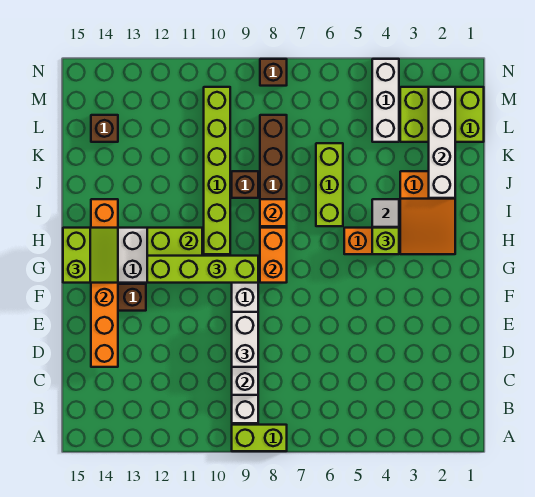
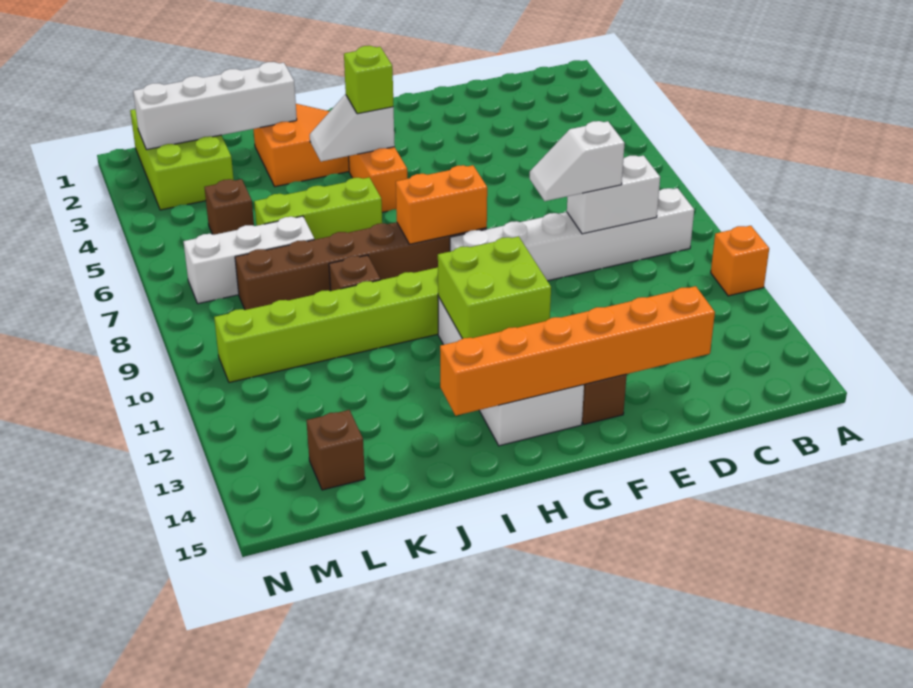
lime brick A8:A9 level 1 -> none
white brick D9:E9 level 3 -> white slope D9:E9 level 3 top D
lime brick G9:G12 level 3 -> none
lime slope G14:H15 level 3 top 15 -> none
orange brick I8 level 2 -> orange brick A11 level 1
white brick L4:N4 level 1 -> white brick K7:M7 level 1
brown brick N8 level 1 -> brown brick L5 level 1

